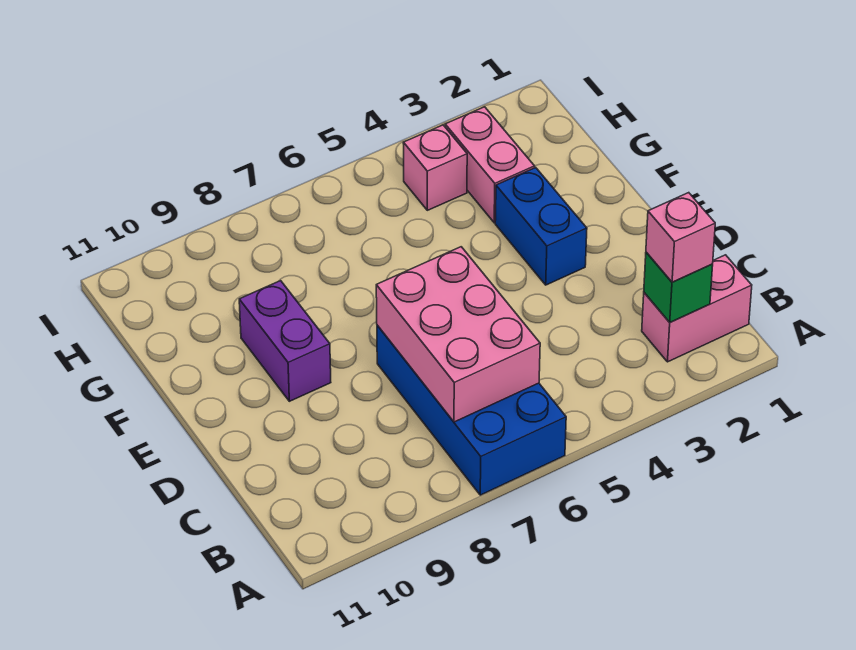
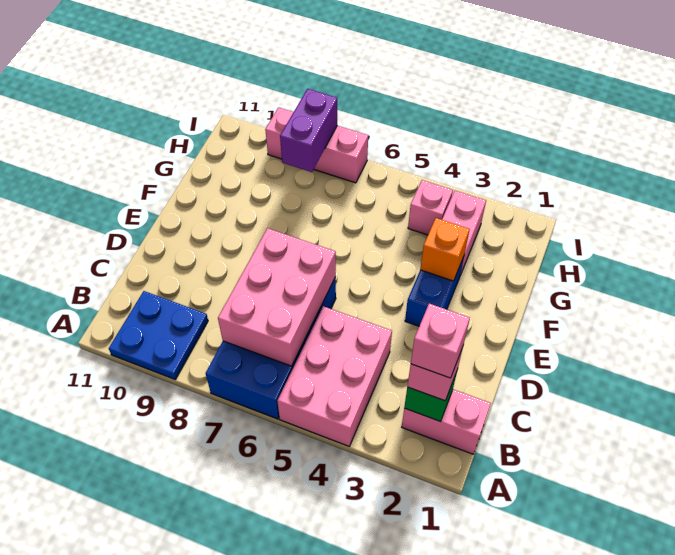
none -> pink brick A4:C5 level 1
none -> blue plate A9:B10 level 1
none -> pink brick B2 level 4
purple brick E9:F9 level 1 -> purple brick H8:I8 level 2
none -> orange brick F3 level 2
none -> pink brick I7:I9 level 1

